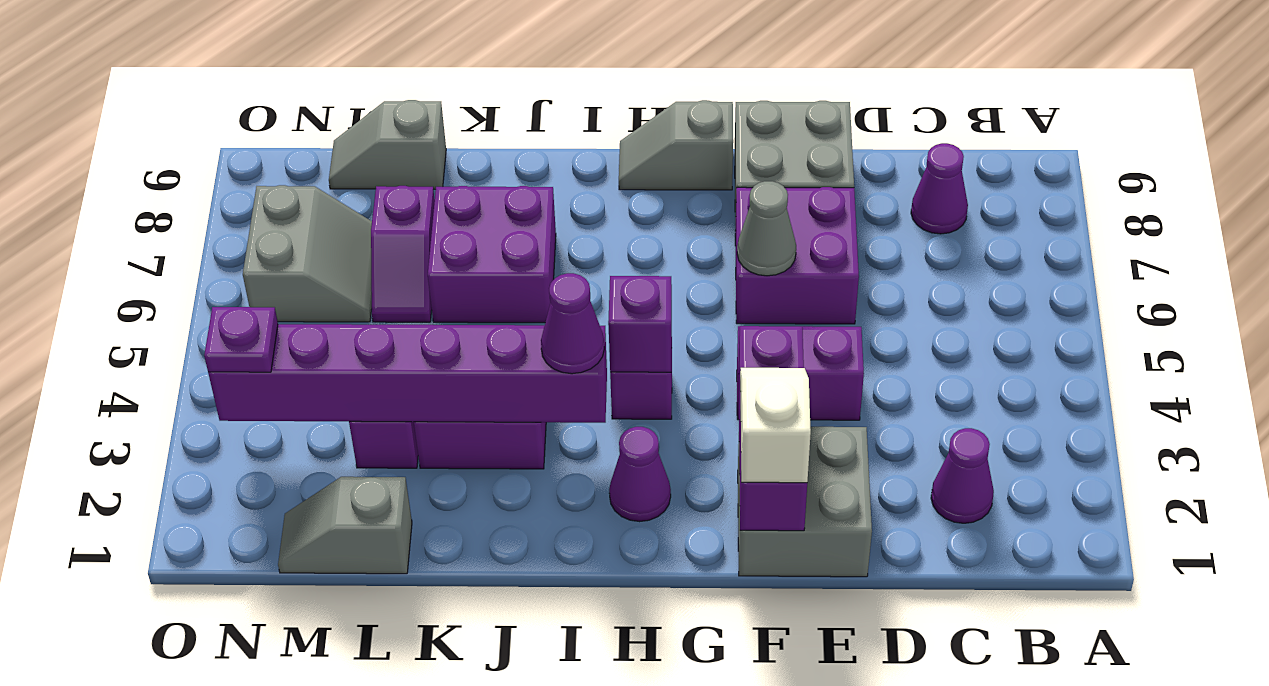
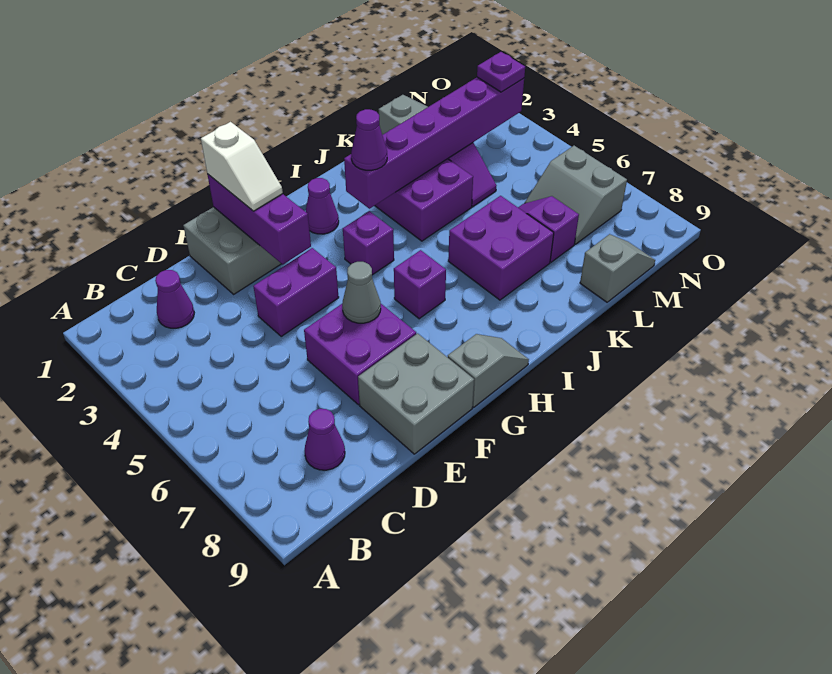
purple brick H4 level 2 -> purple brick H6 level 1

